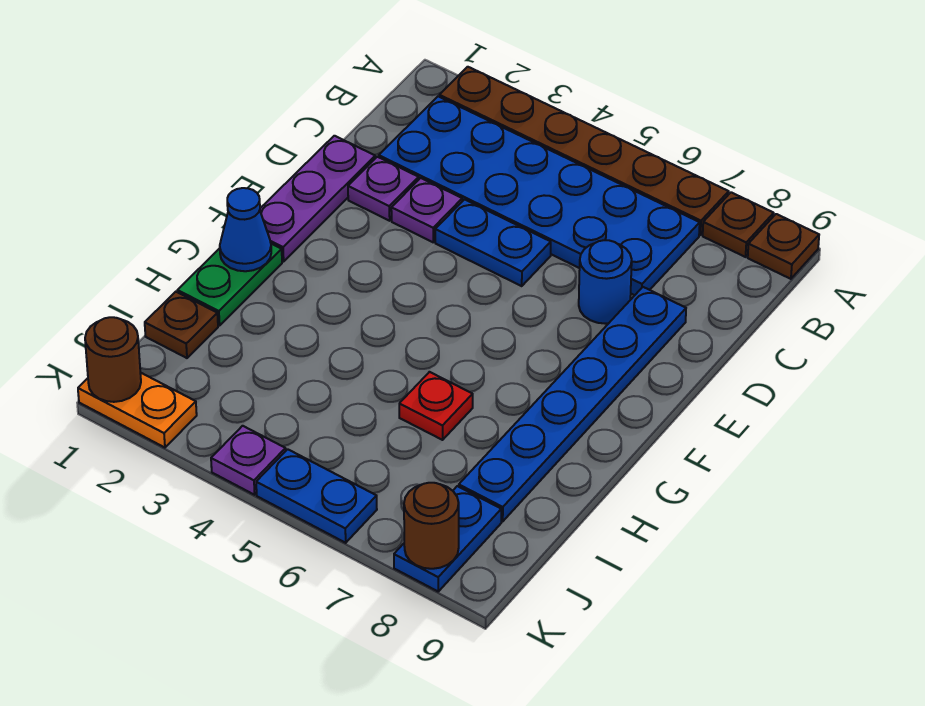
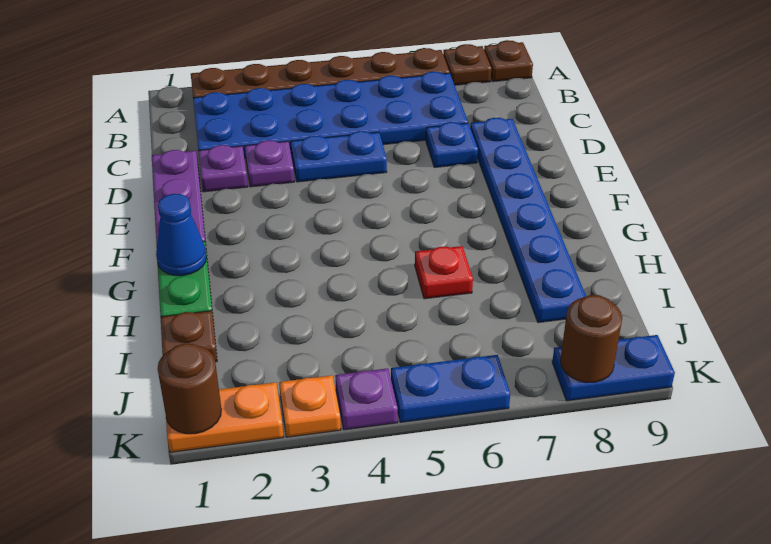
blue round brick D7 level 1 -> blue plate D7 level 1
blue plate J8:K8 level 1 -> blue plate K8:K9 level 1
none -> orange plate K3 level 1

